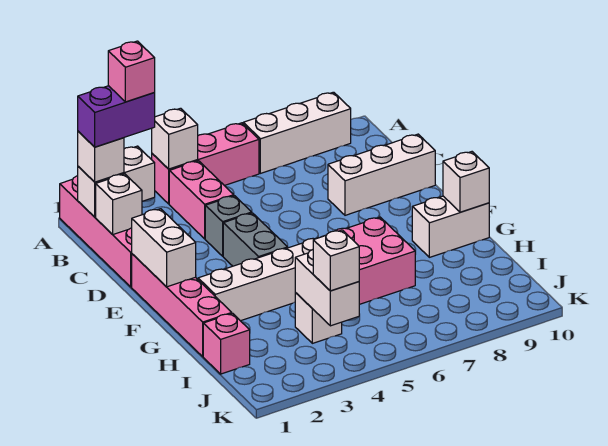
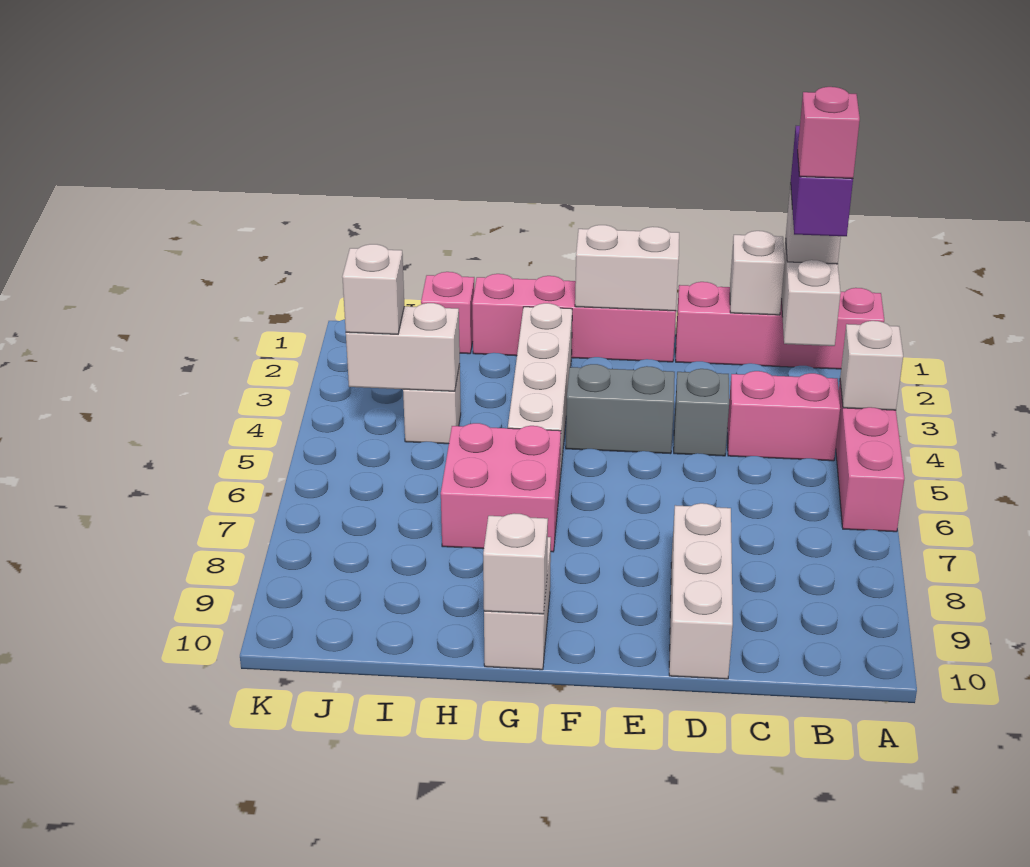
white brick A7:A9 level 1 -> none

